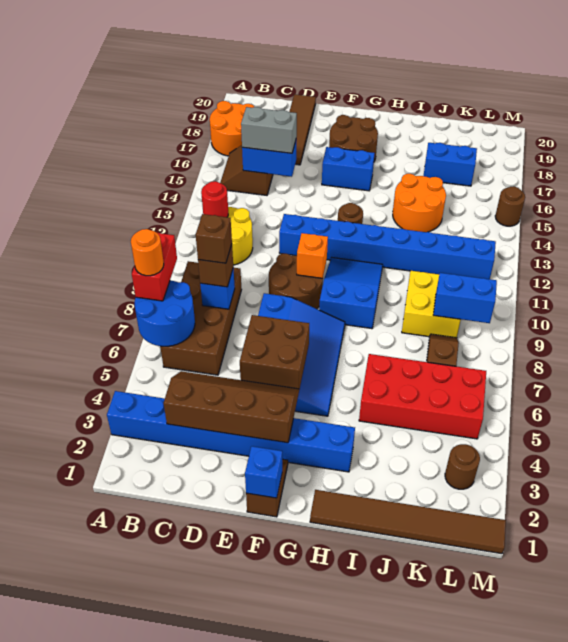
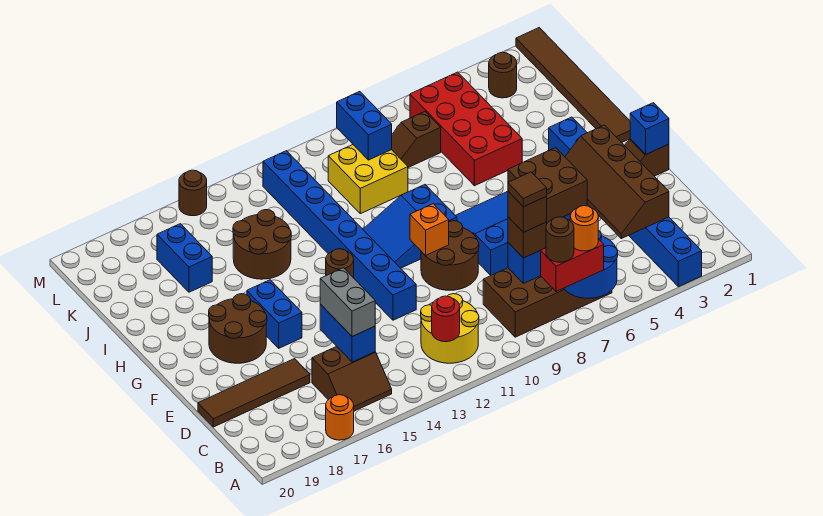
none -> brown round brick A8 level 4
orange round brick A17:B18 level 1 -> orange round brick A17 level 1
none -> brown tile C8 level 5
orange round brick I14:J15 level 1 -> brown round brick I14:J15 level 1

